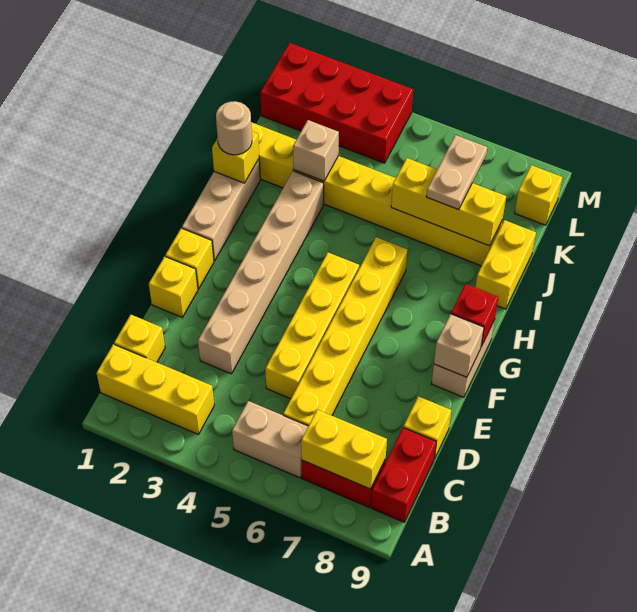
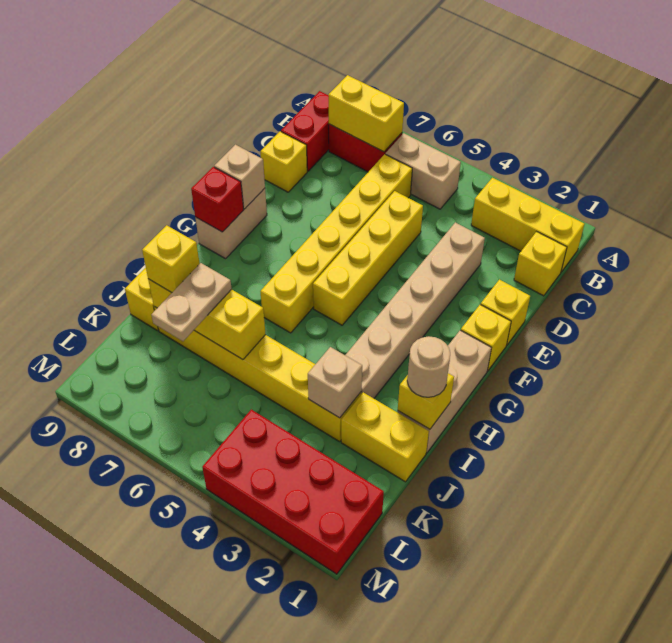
yellow brick L9 level 1 -> yellow brick J8 level 3

